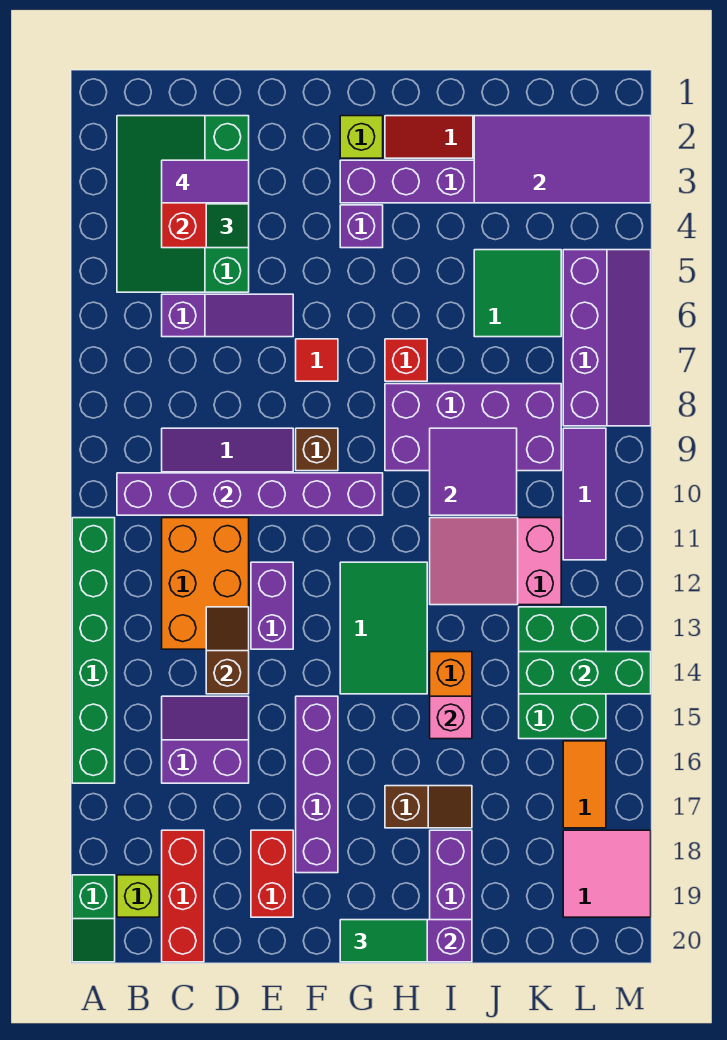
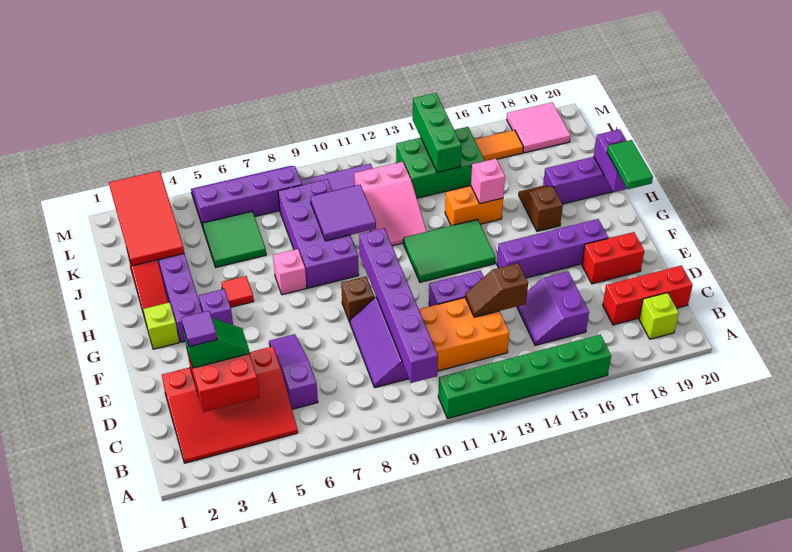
green slope A19:A20 level 1 top 19 -> none
green slope B2:D5 level 1 top D -> red slope B2:D5 level 1 top D
purple tile C3:D3 level 4 -> purple tile D3 level 4
red tile F7 level 1 -> red tile H5 level 1
red brick H7 level 1 -> pink brick H7 level 1
purple tile J2:M3 level 2 -> red tile J2:M3 level 2

